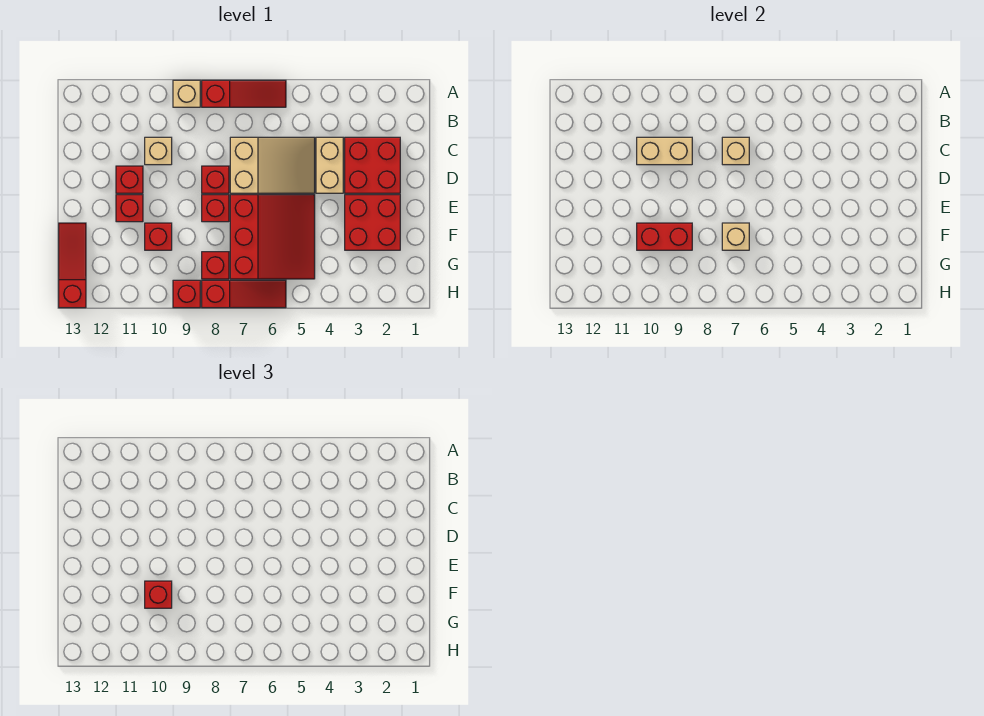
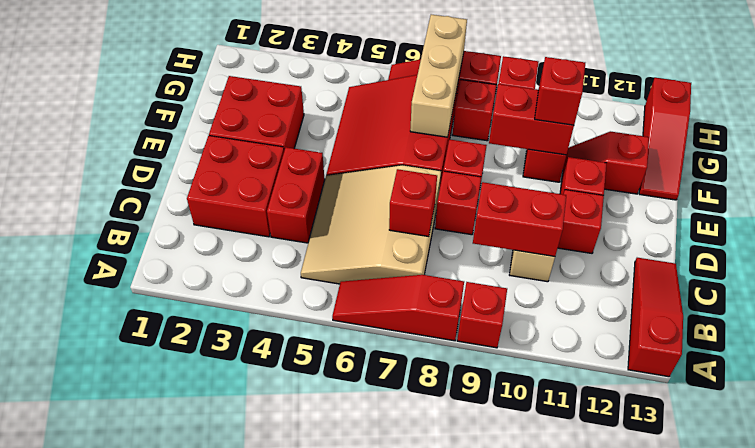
tan brick A9 level 1 -> red brick A9 level 1
none -> red slope A13:C13 level 1 top A
tan brick C4:D4 level 1 -> red brick C4:D4 level 1
tan slope C5:D7 level 1 top 7 -> tan slope B5:D7 level 1 top 7
tan brick C7 level 2 -> red brick C7 level 2
tan brick C9:C10 level 2 -> red brick C9:C10 level 2
tan brick F7 level 2 -> tan brick F7:H7 level 2
none -> red slope F11:F12 level 1 top 12

